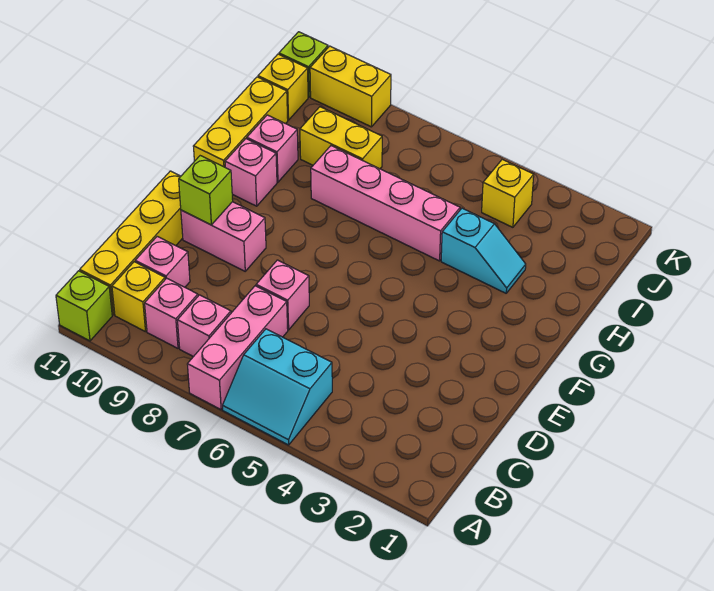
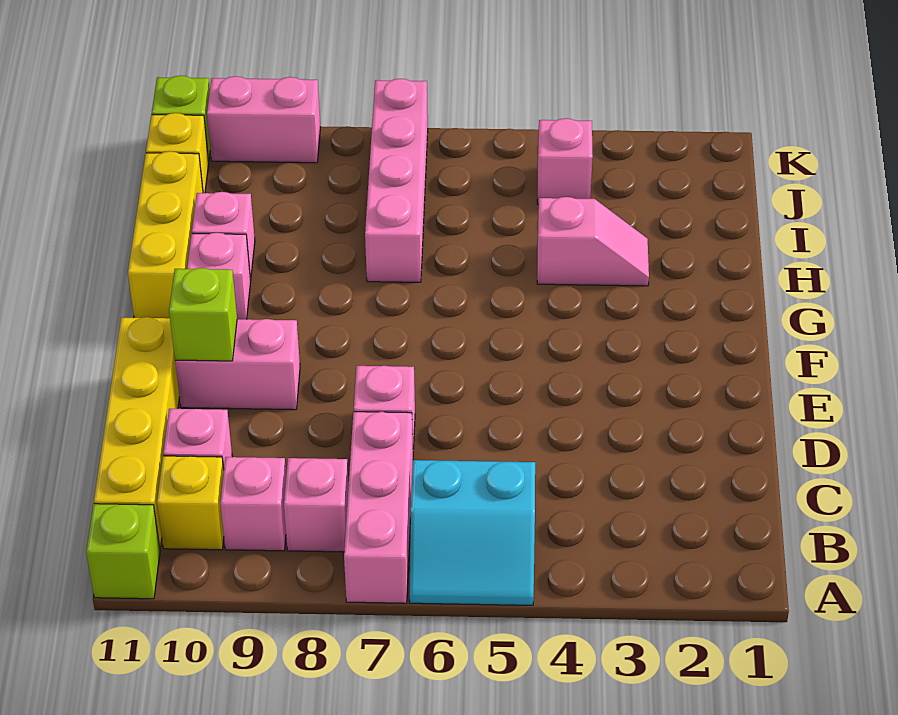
cyan slope H3:H4 level 1 top 4 -> pink slope H3:H4 level 1 top 4
pink brick H5:H8 level 1 -> pink brick H7:K7 level 1
yellow brick I8:I9 level 1 -> none
yellow brick J4 level 1 -> pink brick J4 level 1
yellow brick K9:K10 level 1 -> pink brick K9:K10 level 1

